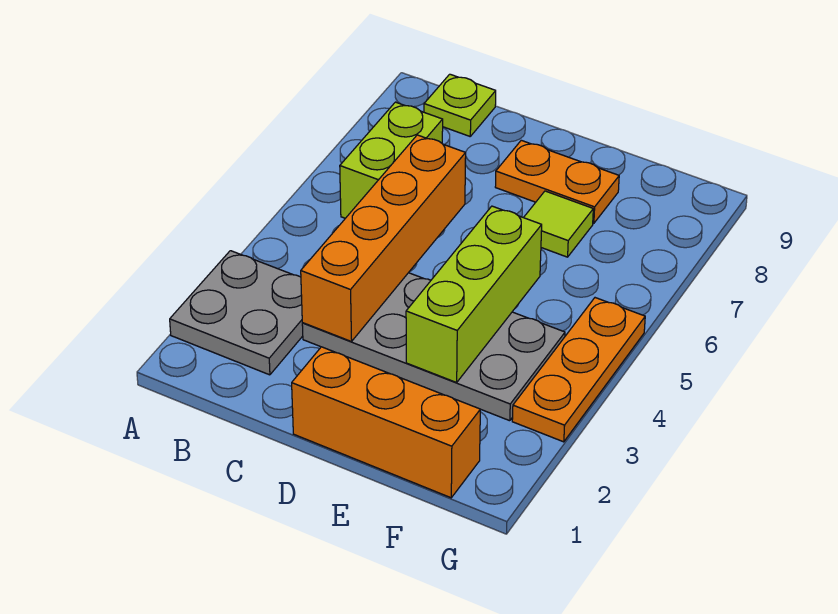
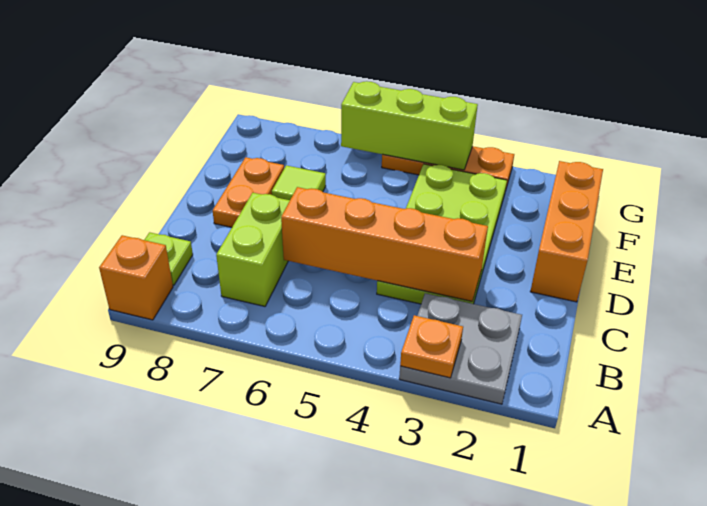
none -> orange plate A3 level 2
none -> orange brick A9 level 1
lime brick B6:B7 level 1 -> lime brick B7:C7 level 1
grey plate C3:F4 level 1 -> lime plate C3:F4 level 1
lime brick E3:E5 level 2 -> lime brick G4:G6 level 2

